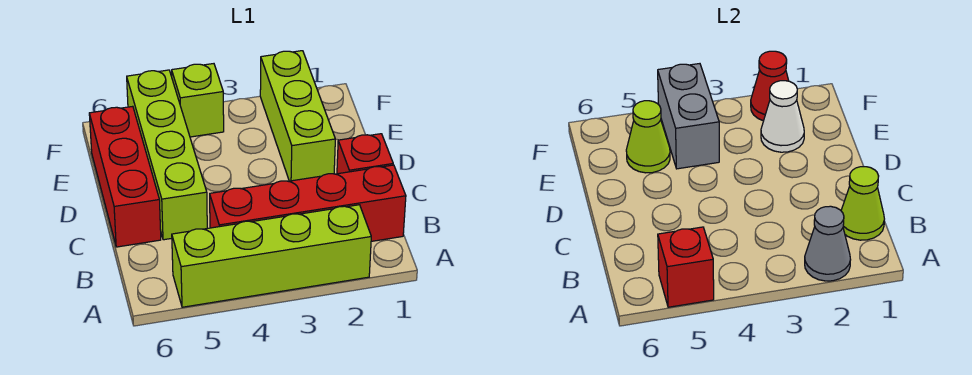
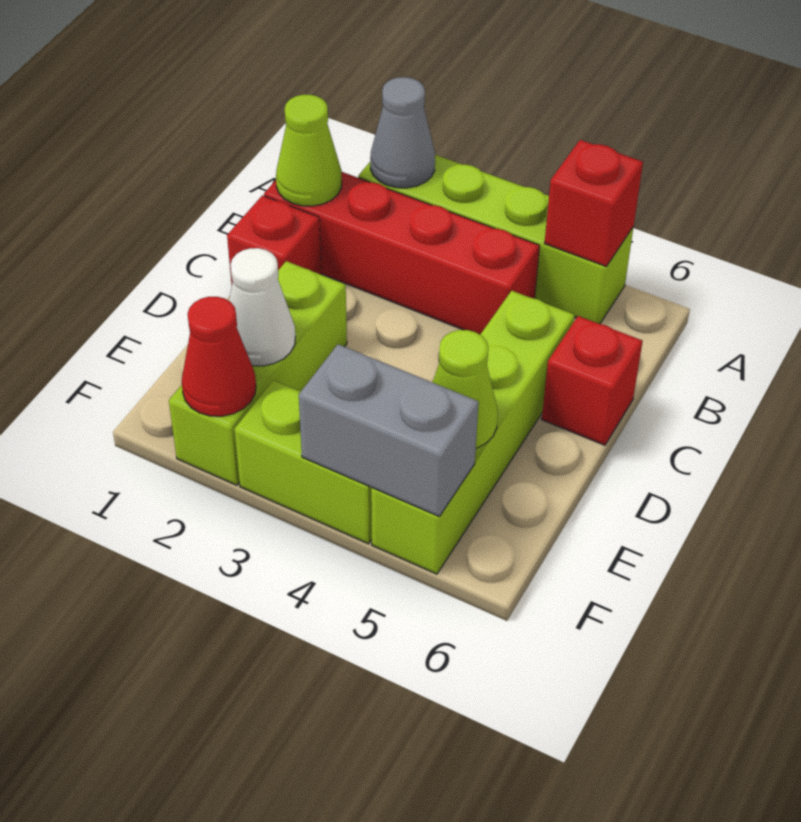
red brick C6:E6 level 1 -> red brick C6 level 1
grey brick E4:F4 level 2 -> grey brick F4:F5 level 2
lime brick F4 level 1 -> lime brick F3:F4 level 1

